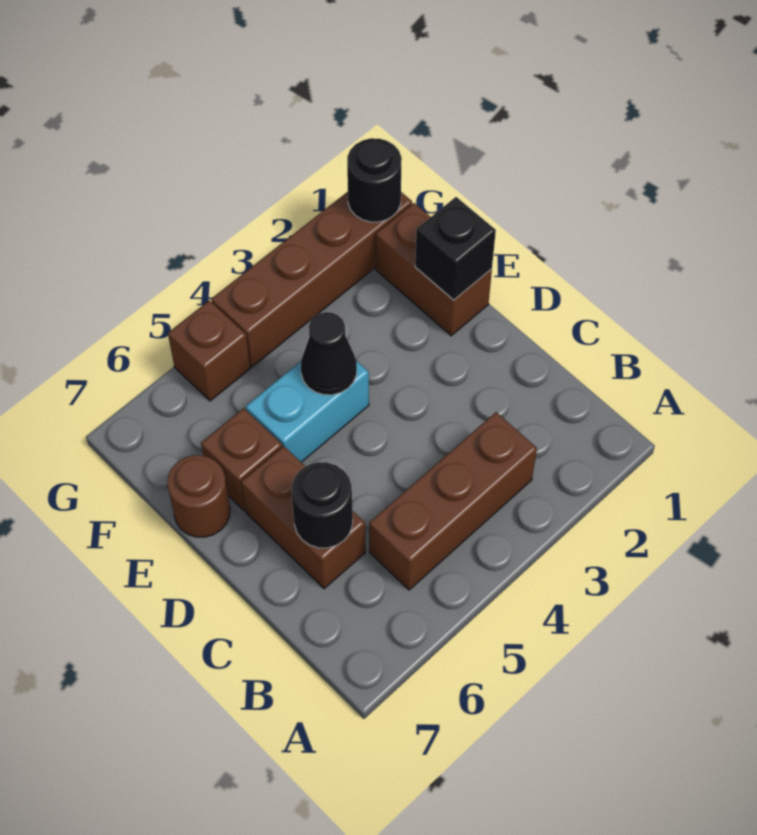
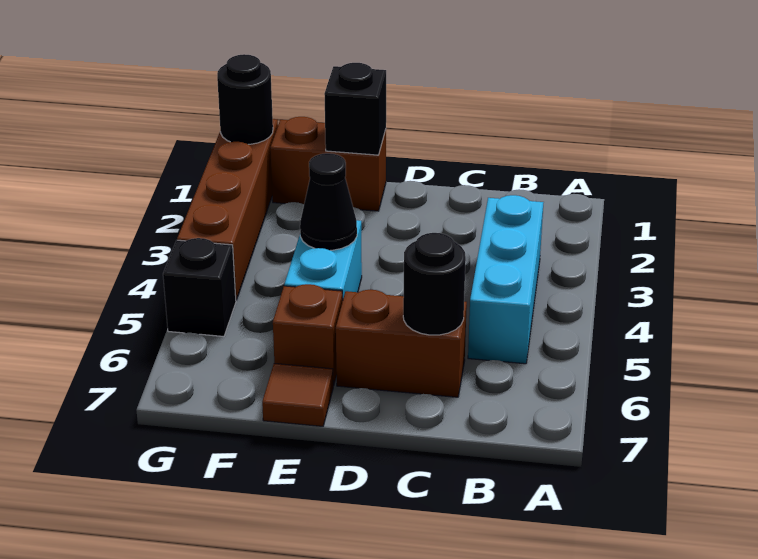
brown brick B3:B5 level 1 -> cyan brick B3:B5 level 1
brown round brick E7 level 1 -> brown tile E7 level 1
brown brick G5 level 1 -> black brick G5 level 1

